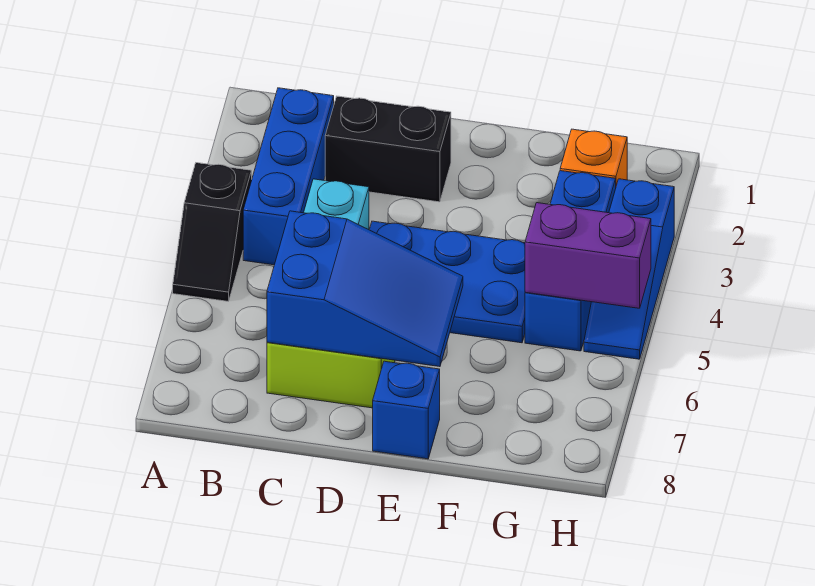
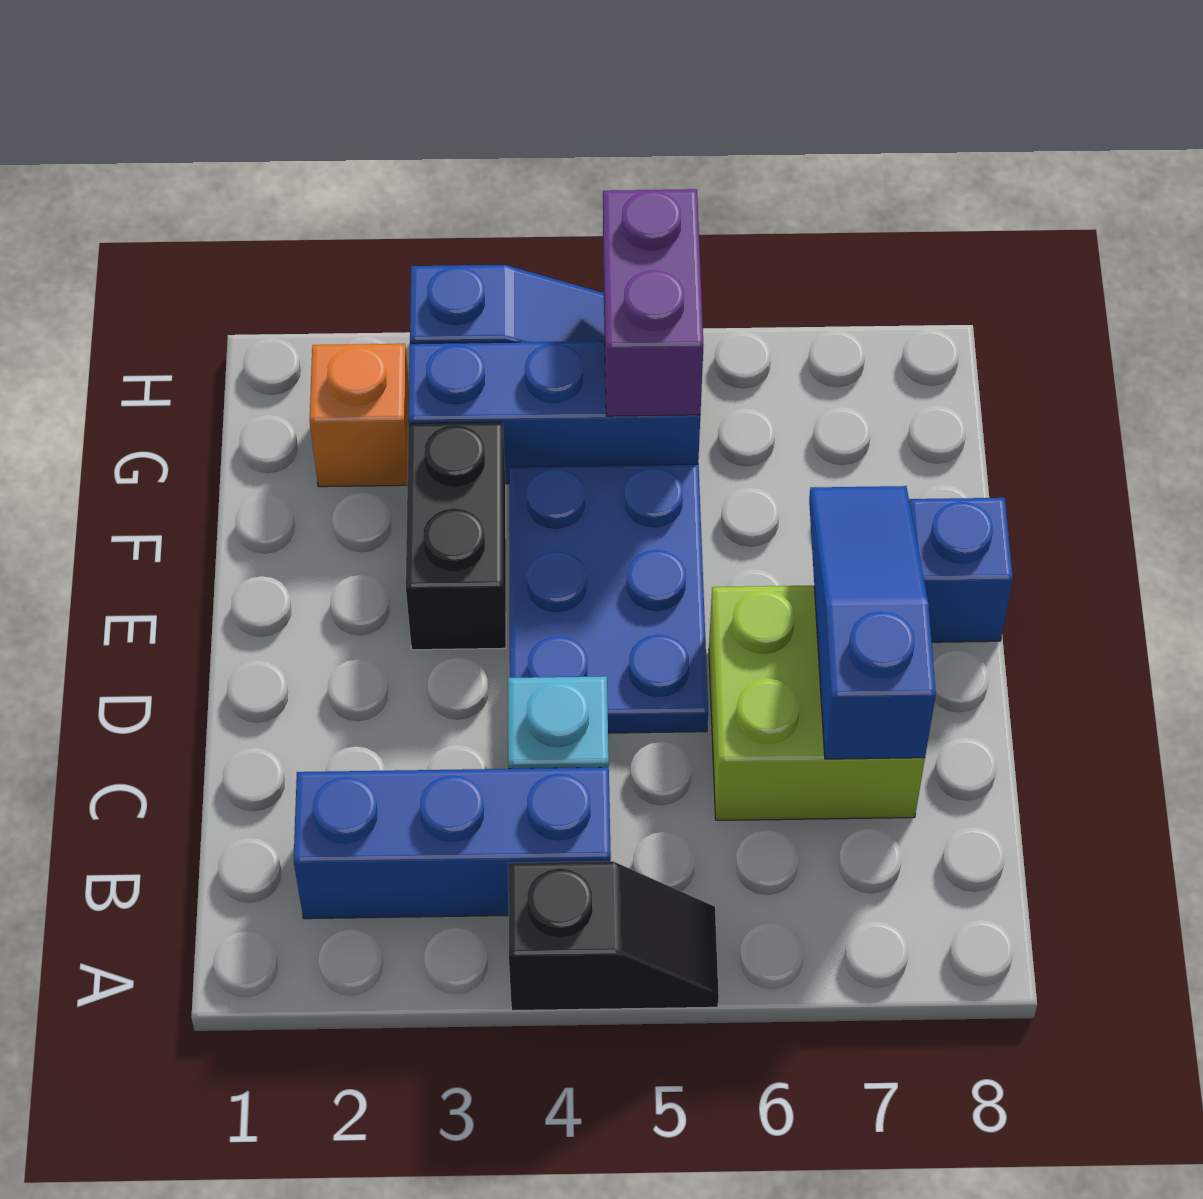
black brick C2:D2 level 1 -> black brick E3:F3 level 1
blue slope C6:E7 level 2 top C -> blue slope C7:E7 level 2 top C

